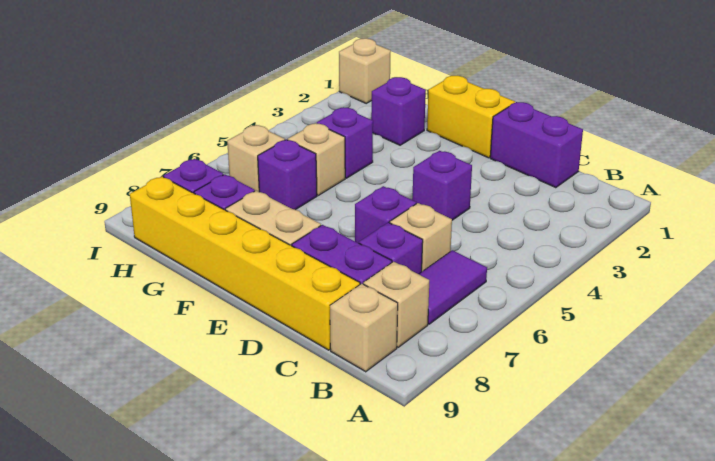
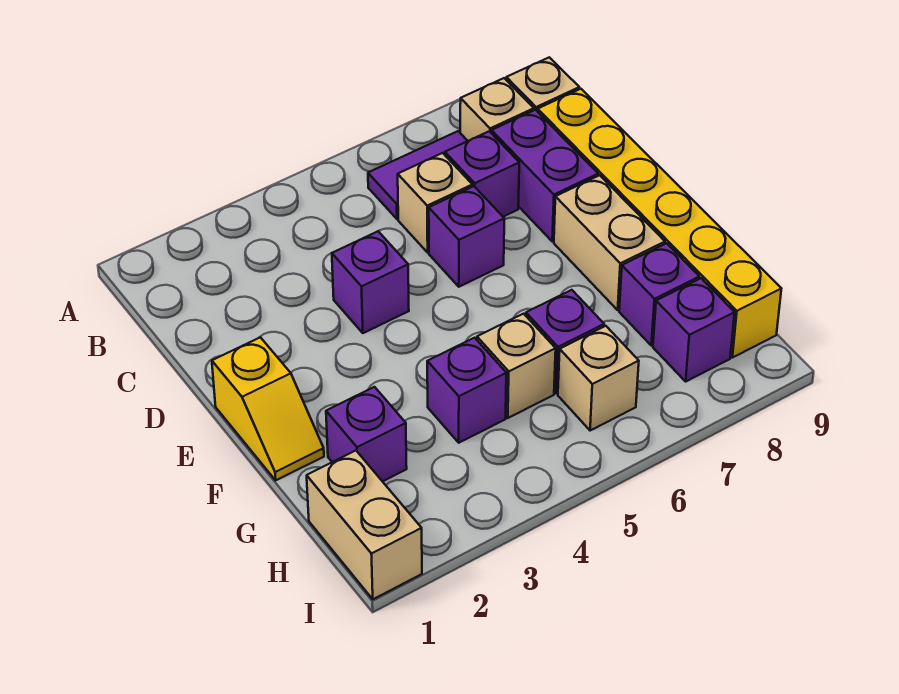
purple brick C1:D1 level 1 -> none
yellow brick E1:F1 level 1 -> yellow slope E1:F1 level 1 top E
tan brick I1 level 1 -> tan brick H1:I1 level 1

